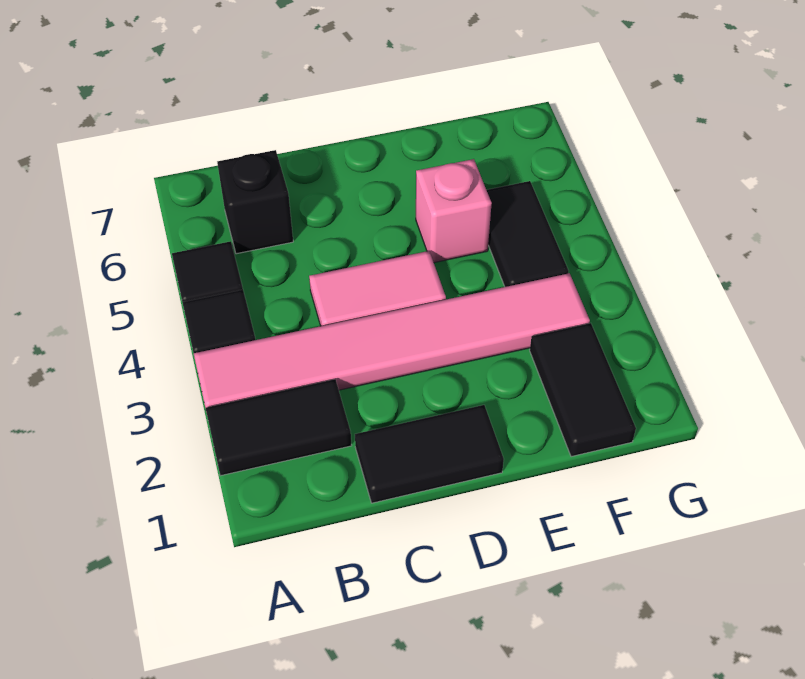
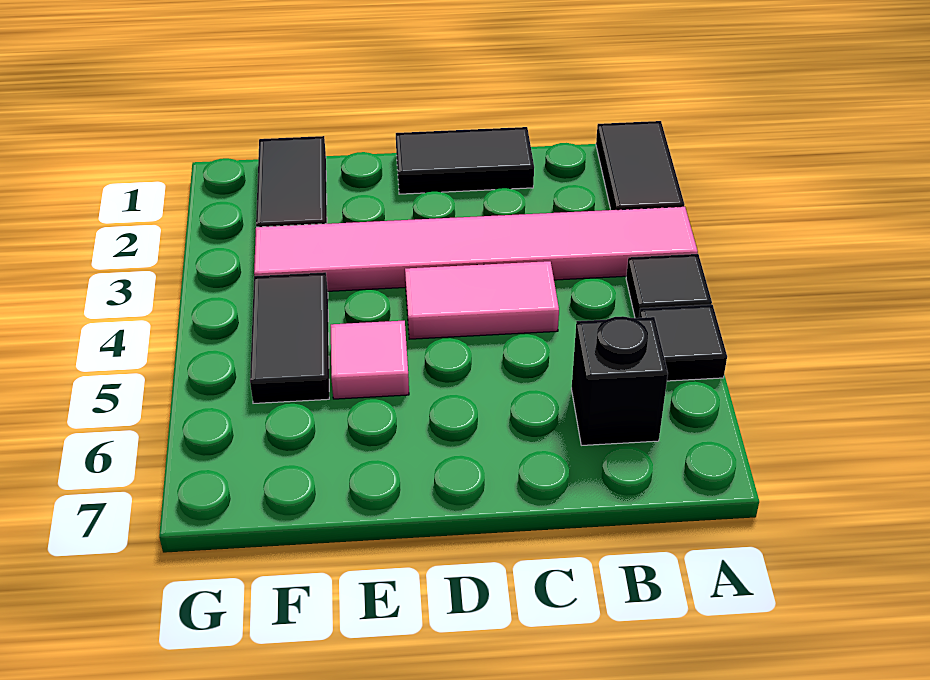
black tile A2:B2 level 1 -> black tile A1:A2 level 1
pink brick E5 level 1 -> pink tile E5 level 1

